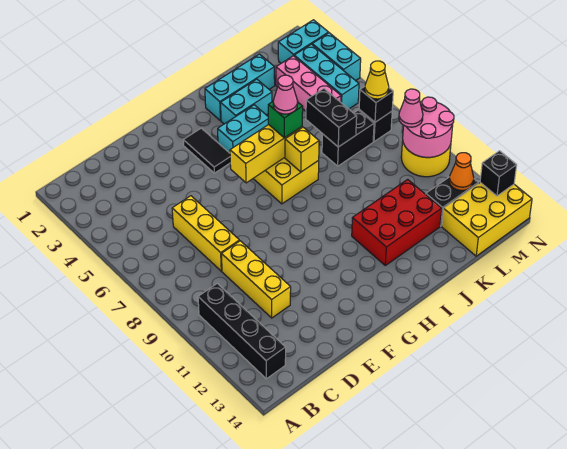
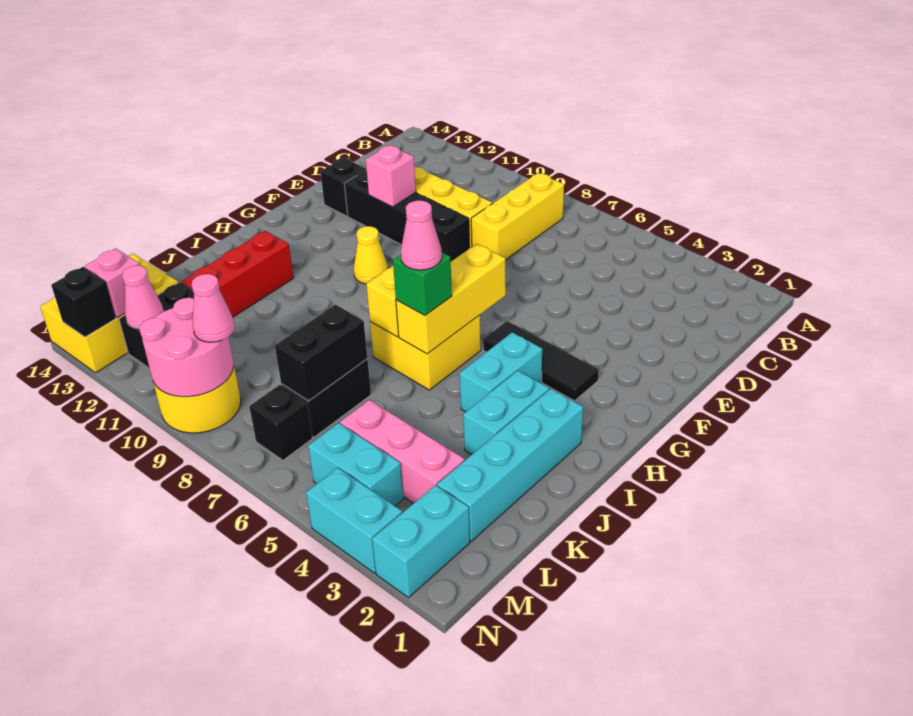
black brick B10:B13 level 1 -> black brick E9:E12 level 1
yellow brick D6:D8 level 1 -> yellow brick B8:D8 level 1
none -> pink brick E11 level 2
black tile G3:G4 level 1 -> black tile G3:G5 level 1
cyan brick I2:K2 level 1 -> cyan brick I2:L2 level 1
red brick I11:K12 level 1 -> red brick I12:K12 level 1
black brick K6:K7 level 2 -> black brick K7:L7 level 2
cyan brick M3:M5 level 1 -> cyan brick M4:M5 level 1
black brick M7 level 2 -> black brick E13 level 1
yellow cone M7 level 3 -> yellow cone G10 level 1
orange cone M12 level 2 -> pink cone M12 level 2
none -> pink brick M13 level 2

